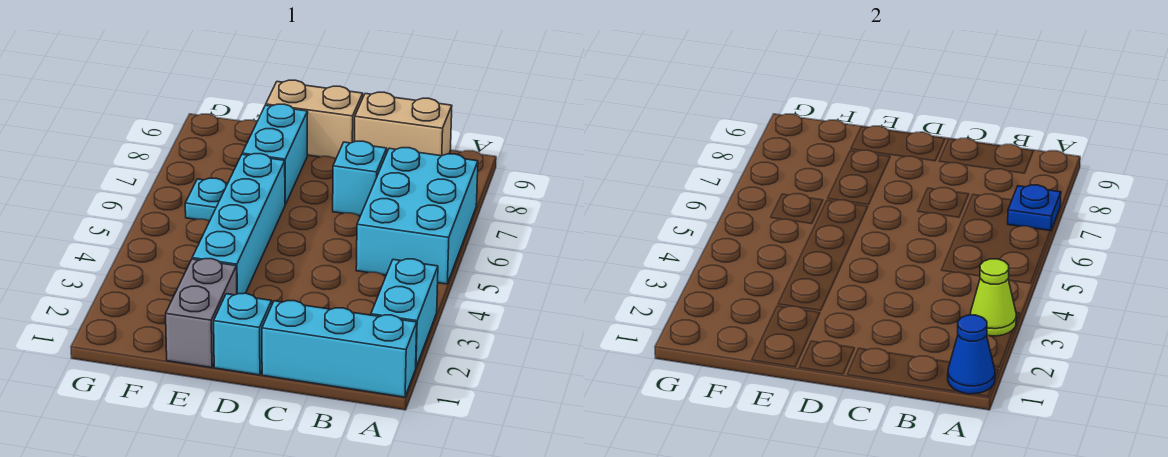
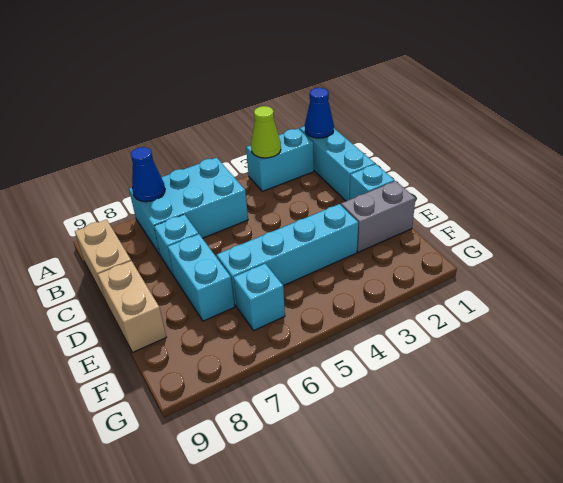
blue plate A7 level 2 -> blue cone A7 level 2
cyan brick E7:E8 level 1 -> cyan brick D7:E7 level 1
cyan plate F6 level 1 -> cyan brick F6 level 1

